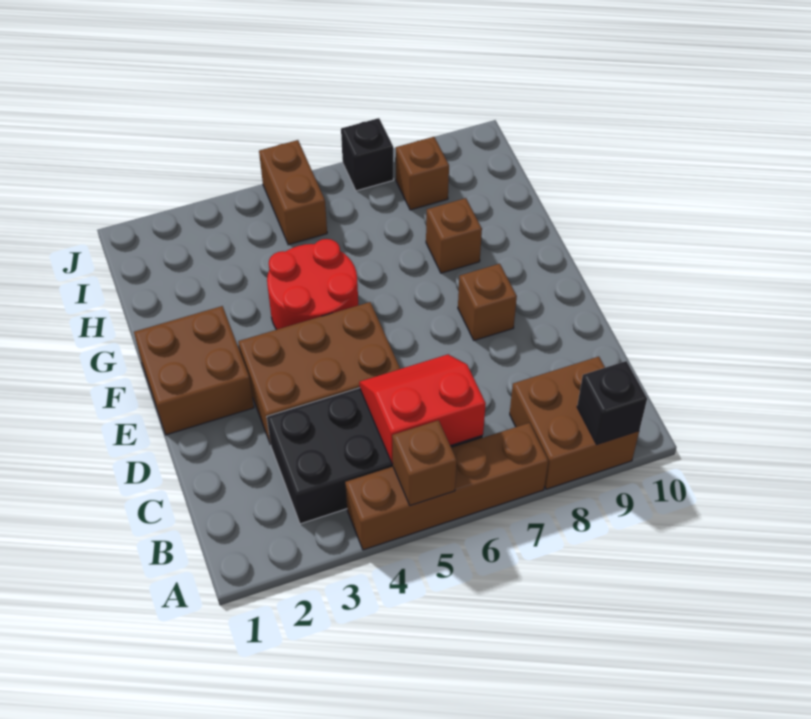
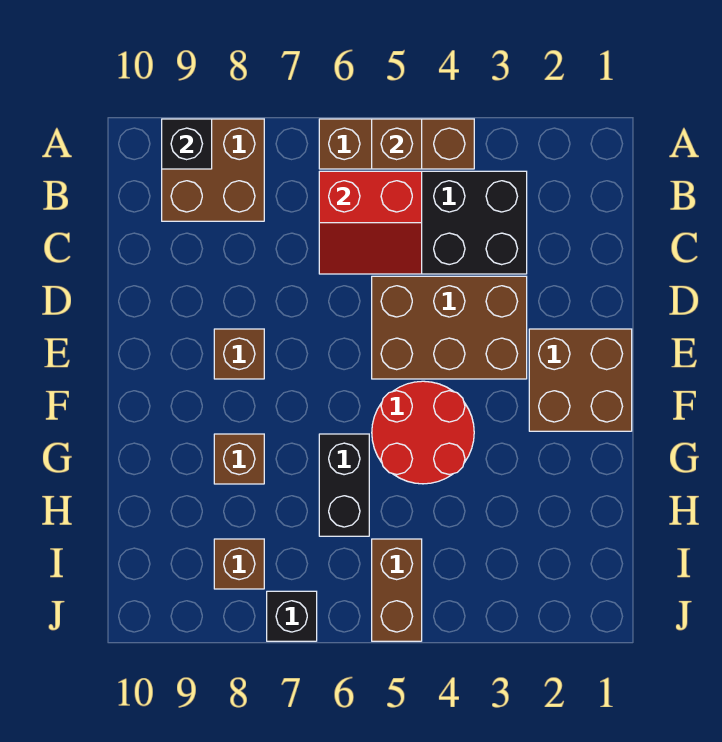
brown brick A4:A7 level 1 -> brown brick A4:A6 level 1
none -> black brick G6:H6 level 1

